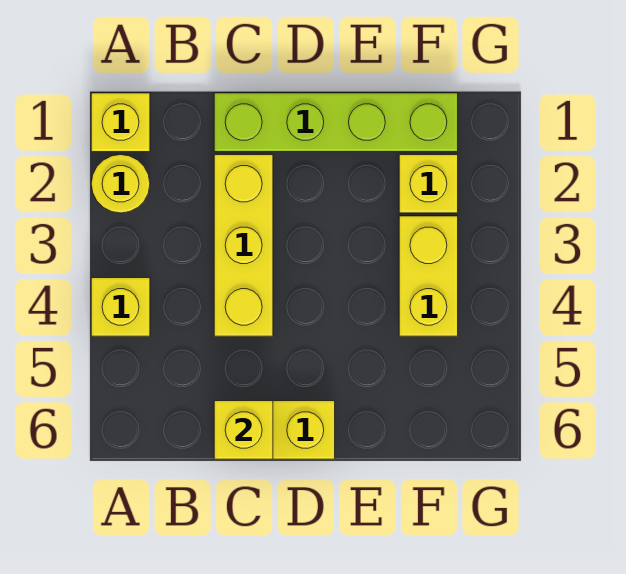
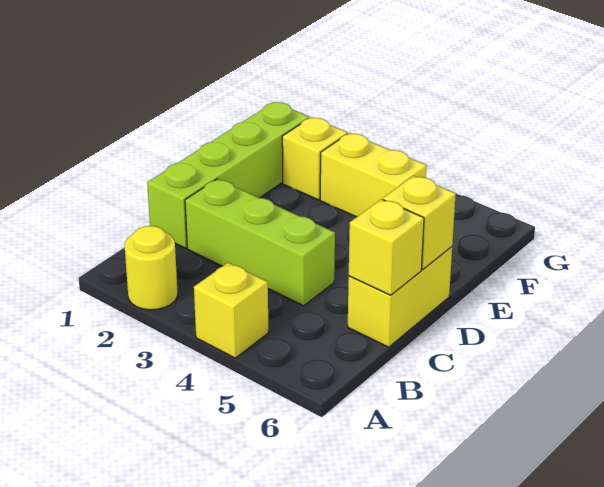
yellow brick A1 level 1 -> yellow brick D6 level 2
yellow brick C2:C4 level 1 -> lime brick C2:C4 level 1

